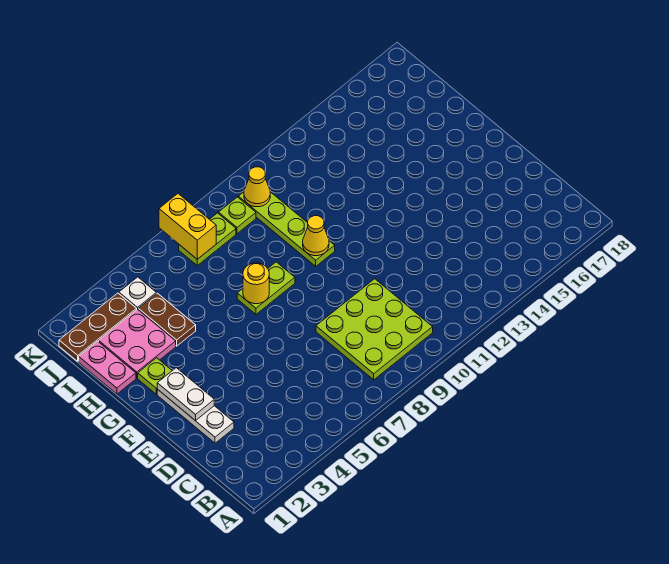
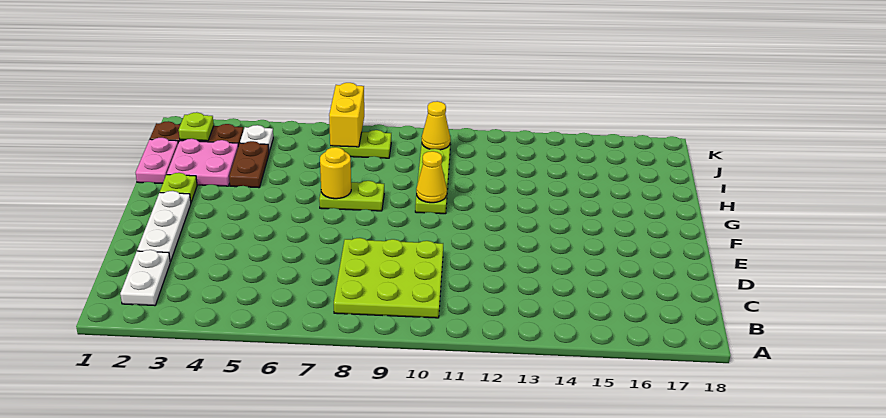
white plate E2:F2 level 2 -> white plate B2:C2 level 1
lime plate J9 level 1 -> lime plate J2 level 2

